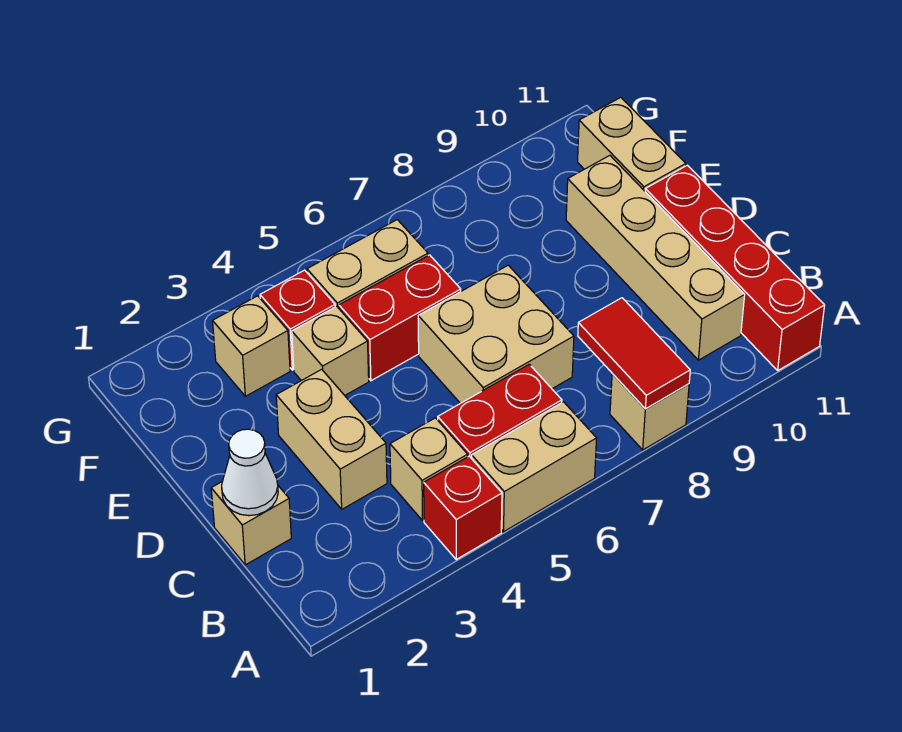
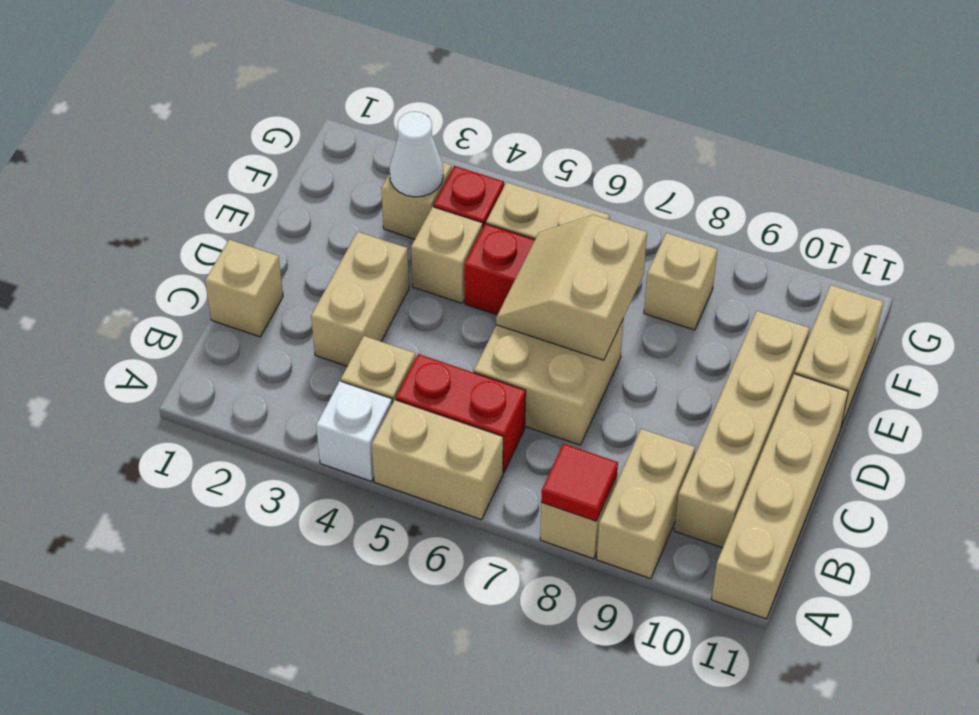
red brick A4 level 1 -> white brick A4 level 1
red tile A8:B8 level 2 -> red tile A8 level 2
none -> tan brick A9:B9 level 1
red brick A11:D11 level 1 -> tan brick A11:D11 level 1
white cone C1 level 2 -> white cone F3 level 2
none -> tan slope D6:E7 level 2 top 7
none -> tan brick F8 level 1

